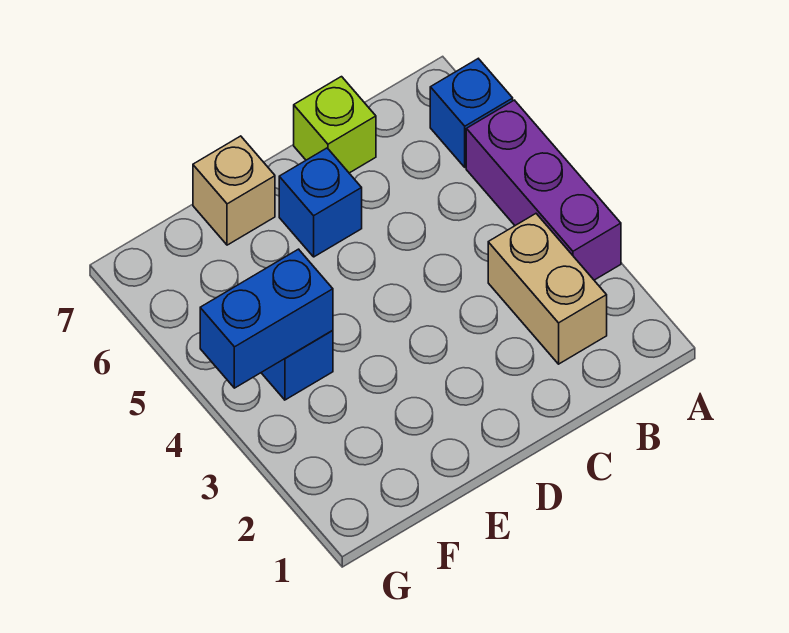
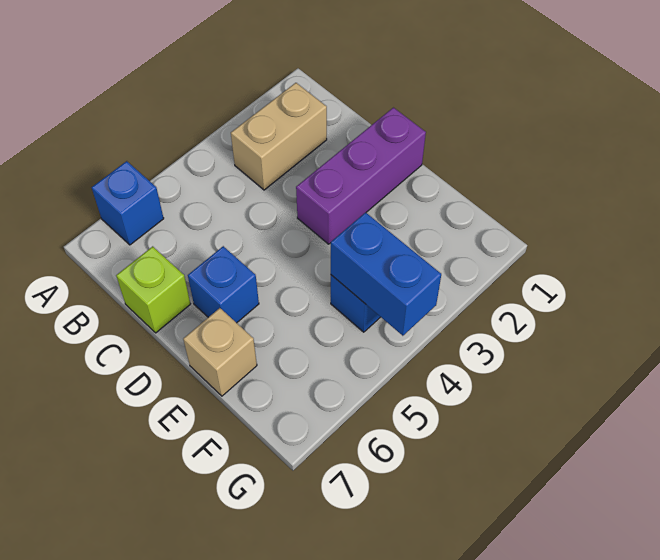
purple brick A3:A5 level 1 -> purple brick D1:D3 level 1

